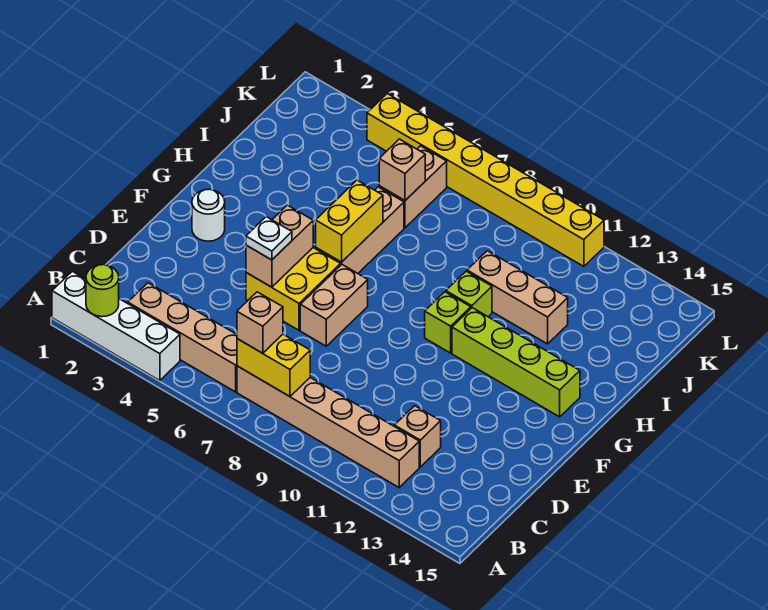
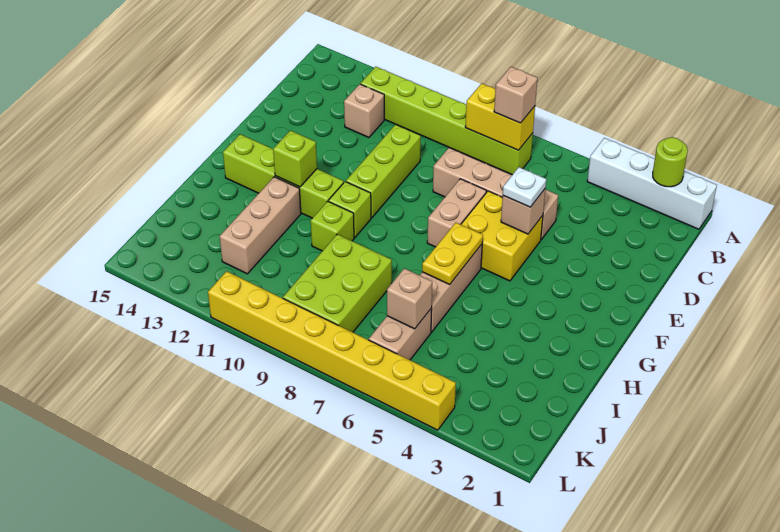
tan brick B3:B6 level 1 -> tan brick D5:D8 level 1
tan brick B7:B12 level 1 -> lime brick B7:B12 level 1
none -> lime brick D10:F10 level 1
tan brick E5:F5 level 2 -> tan brick E5 level 2
white round brick F2 level 1 -> none
yellow brick G6:H6 level 2 -> yellow plate G6:H6 level 2
none -> lime brick G12 level 2
none -> lime brick I8:K9 level 1
tan brick I10:I12 level 1 -> tan brick H12:J12 level 1

